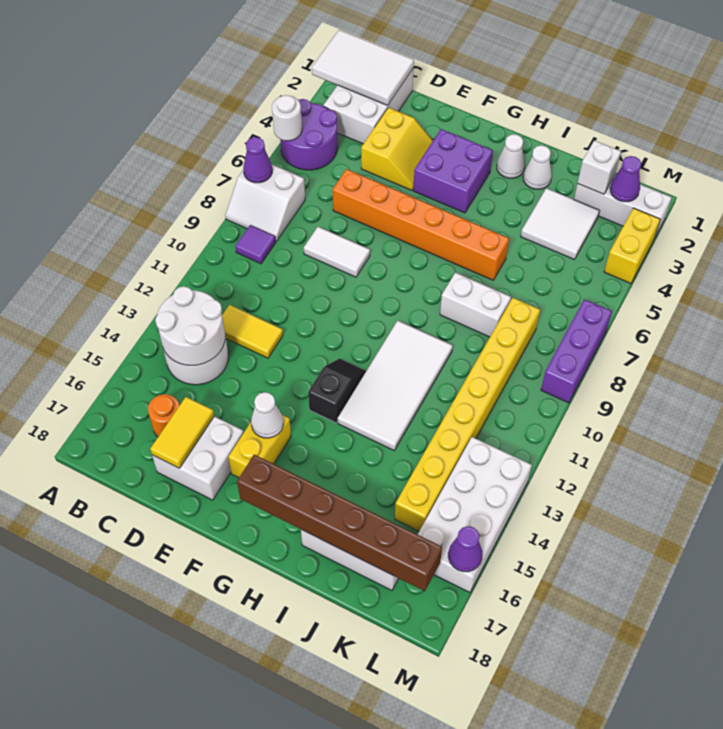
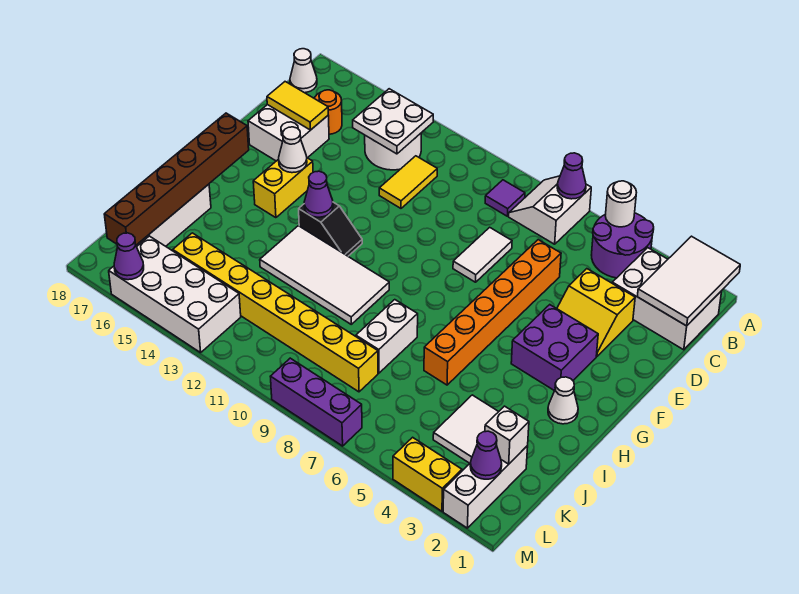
white round brick B13:C14 level 2 -> white plate B13:C14 level 2
yellow brick F15:F16 level 1 -> yellow brick F15:G15 level 1
none -> purple cone G13 level 2
white cone I2 level 1 -> white cone B18 level 1

